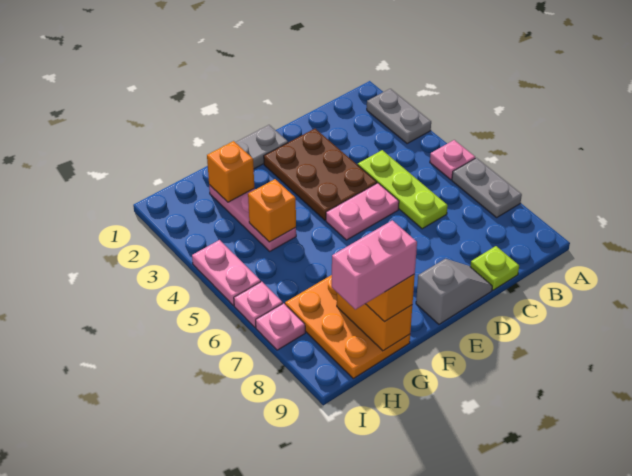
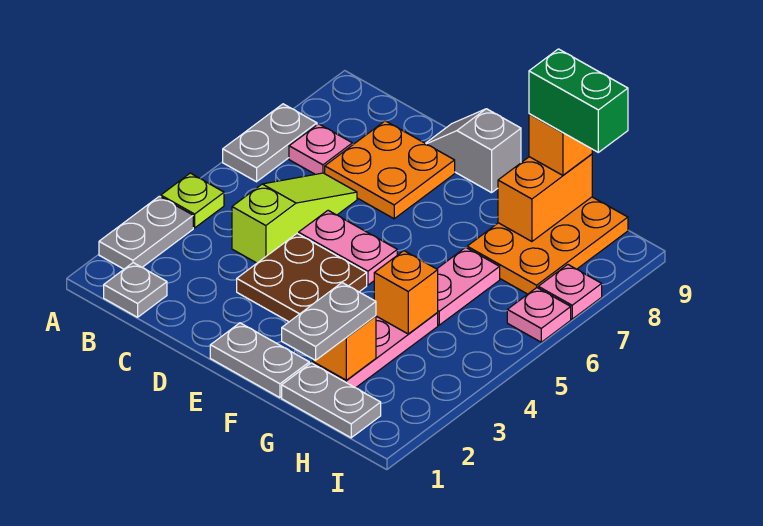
pink plate A5 level 1 -> pink plate B7 level 1
none -> grey plate B1 level 1
lime plate C4:C6 level 1 -> lime slope C4:C6 level 1 top 4
none -> orange plate C7:D8 level 1
lime plate C9 level 1 -> lime plate A4 level 1
brown plate D2:E4 level 1 -> brown plate D3:E4 level 1
none -> grey plate G1:H1 level 1
none -> grey plate G1:G2 level 3
pink brick G9:H9 level 4 -> green brick G9:H9 level 4
pink plate I4:I5 level 1 -> pink plate G5:G6 level 1

